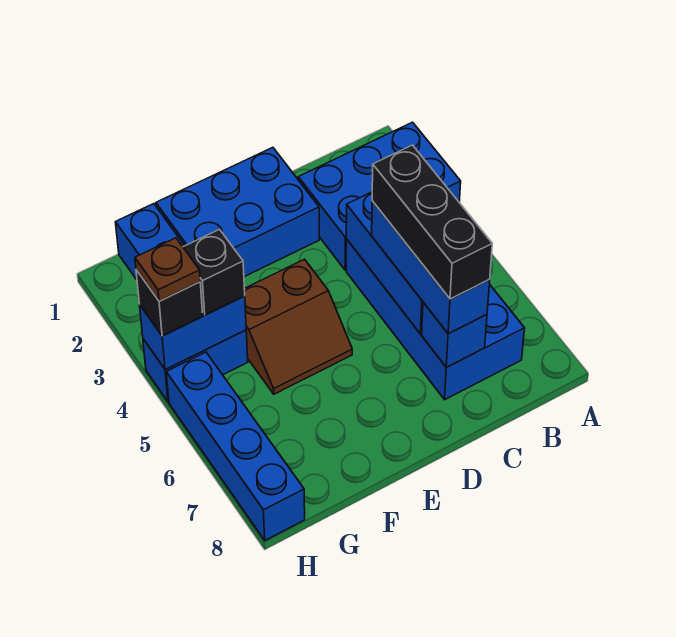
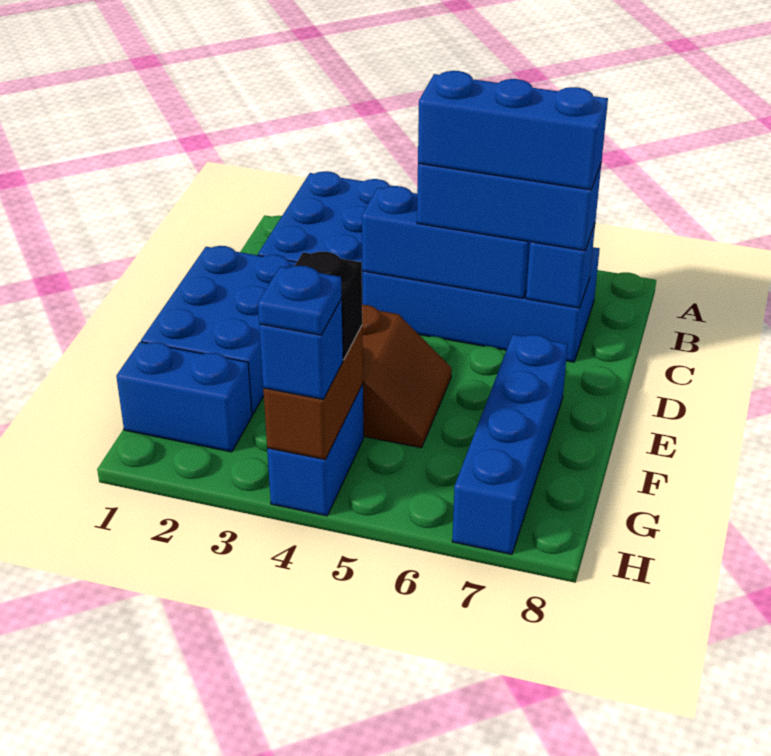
black brick C5:C7 level 4 -> blue brick C5:C7 level 4
blue brick G4:H4 level 2 -> brown brick G4:H4 level 2
black brick H4 level 3 -> blue brick H4 level 3
brown plate H4 level 4 -> blue plate H4 level 4
blue brick H5:H8 level 1 -> blue brick E7:H7 level 1

